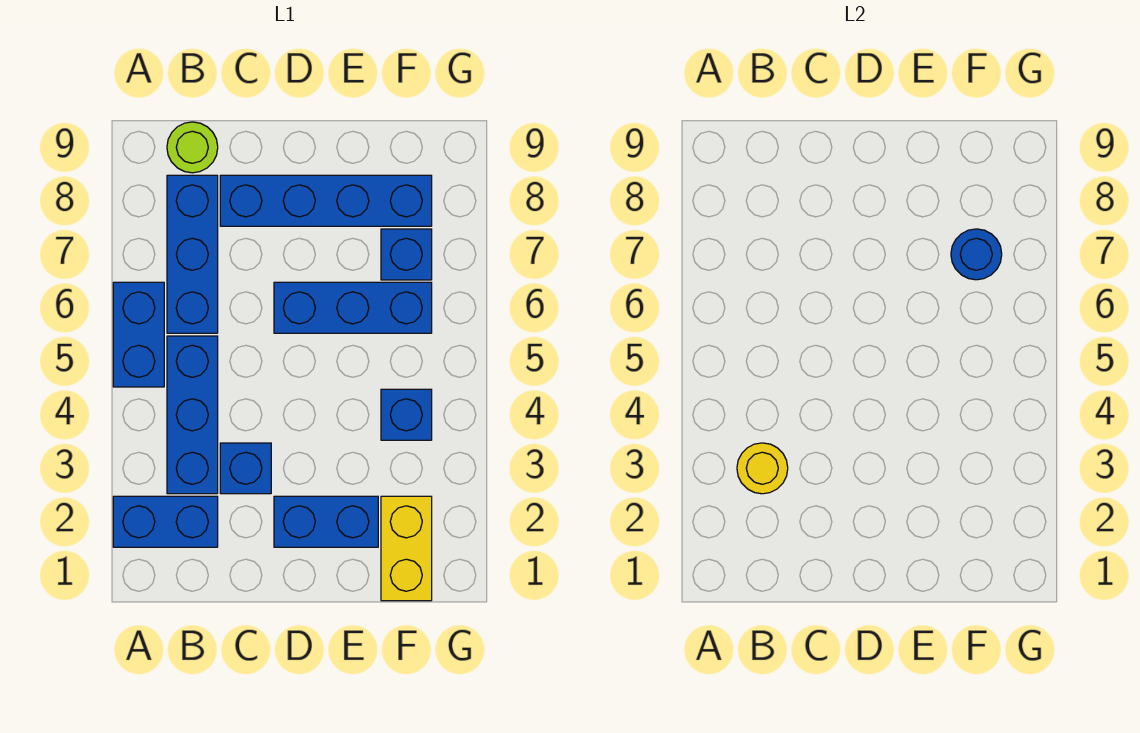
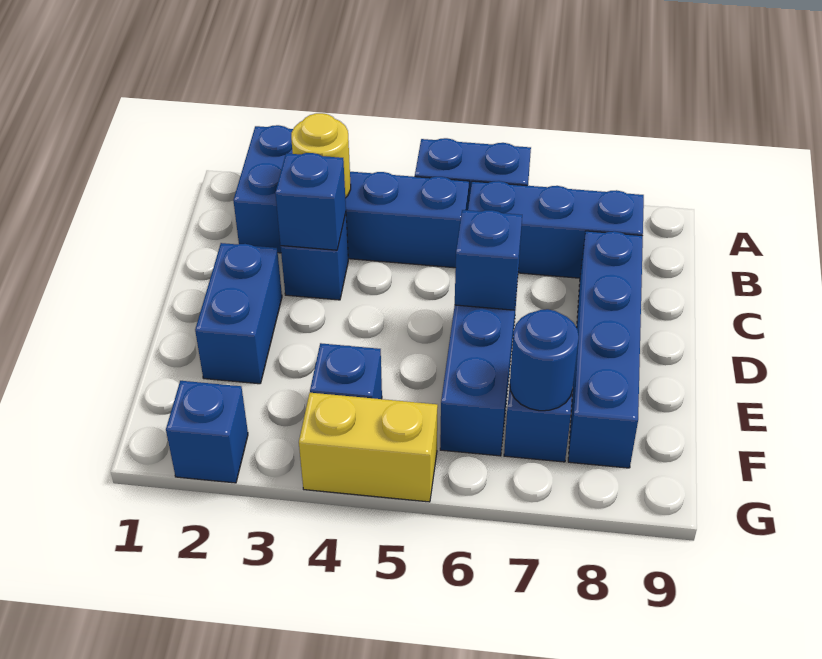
lime round brick B9 level 1 -> none
none -> blue brick C3 level 2
none -> blue brick D6 level 2
yellow brick F1:F2 level 1 -> yellow brick G4:G5 level 1
none -> blue brick G2 level 1

